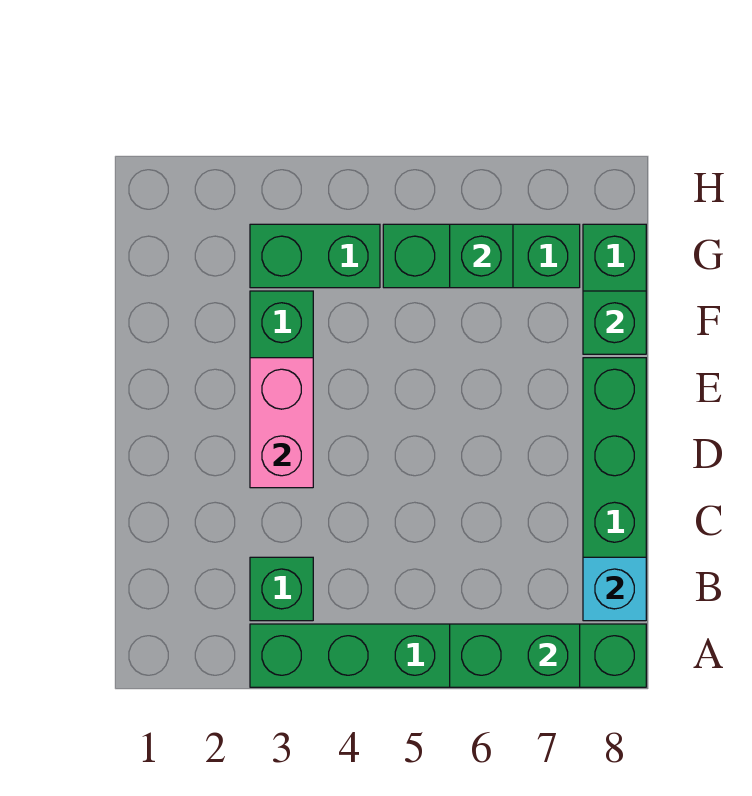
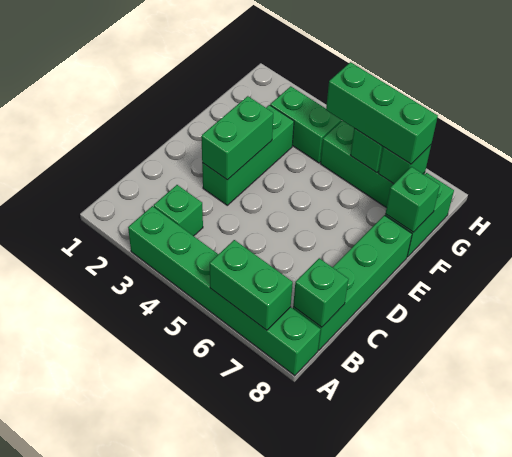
cyan brick B8 level 2 -> green brick B8 level 2
pink brick D3:E3 level 2 -> green brick D3:E3 level 2
none -> green brick G5:G7 level 3
none -> green brick G7 level 2

